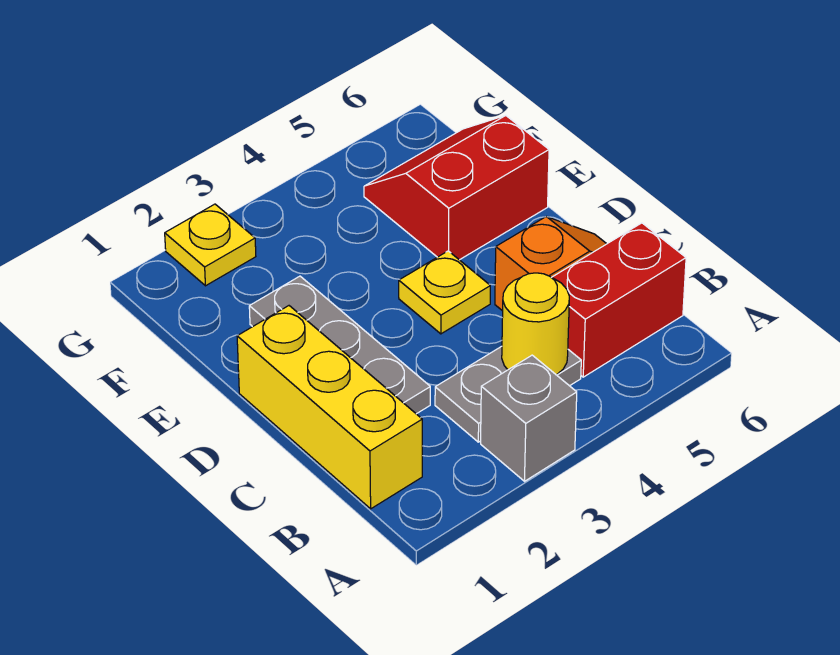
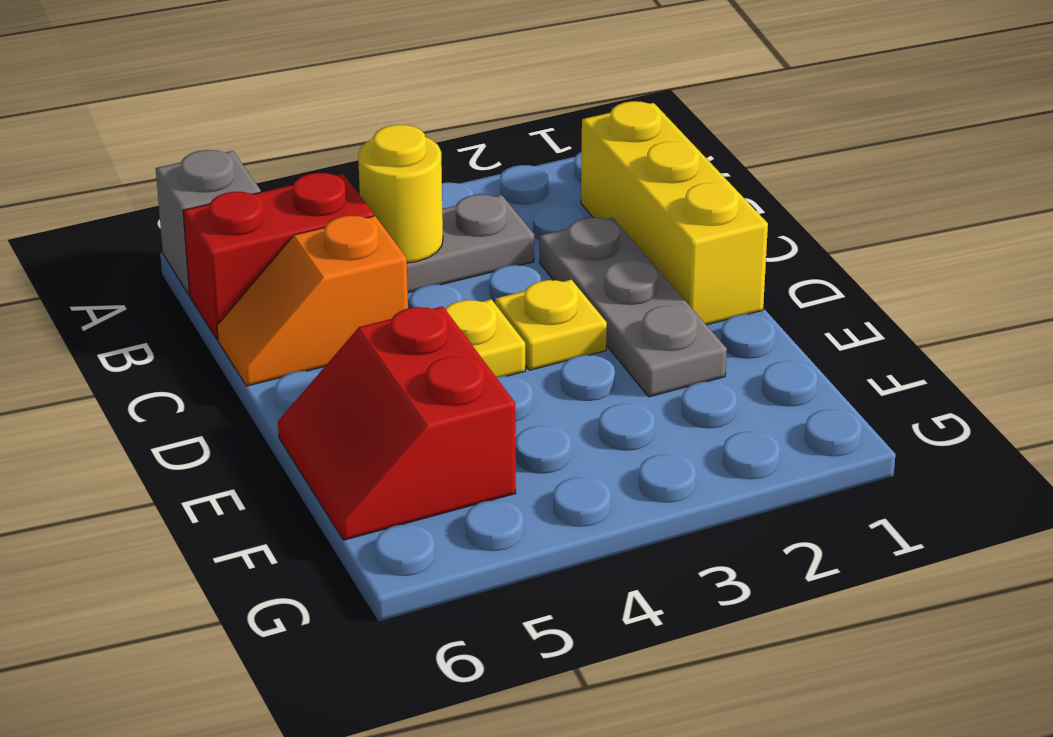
grey brick A3 level 1 -> grey brick A6 level 1
red slope E5:F6 level 1 top E -> red slope E5:F6 level 1 top 5
yellow plate G2 level 1 -> yellow plate D3 level 1

